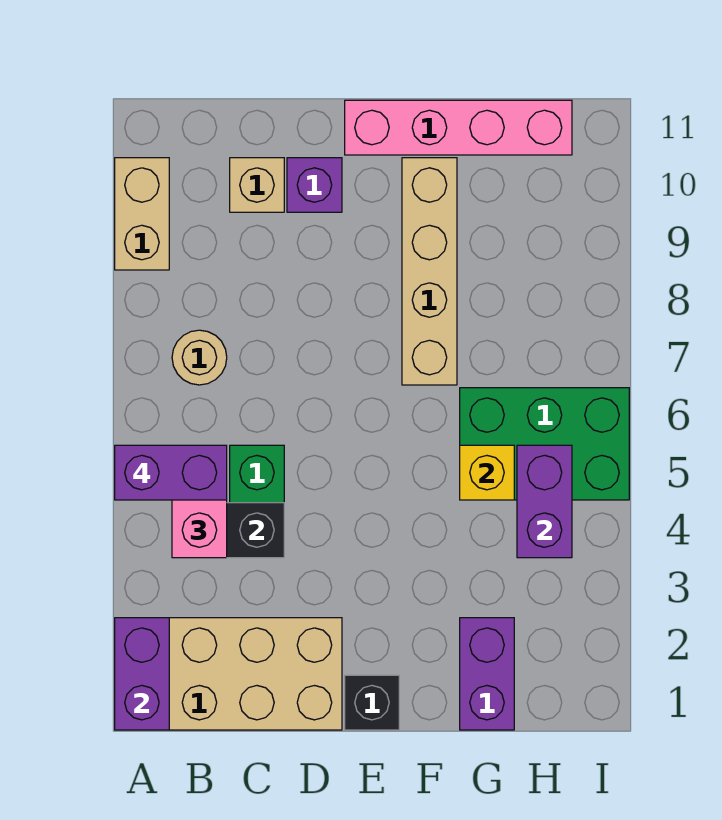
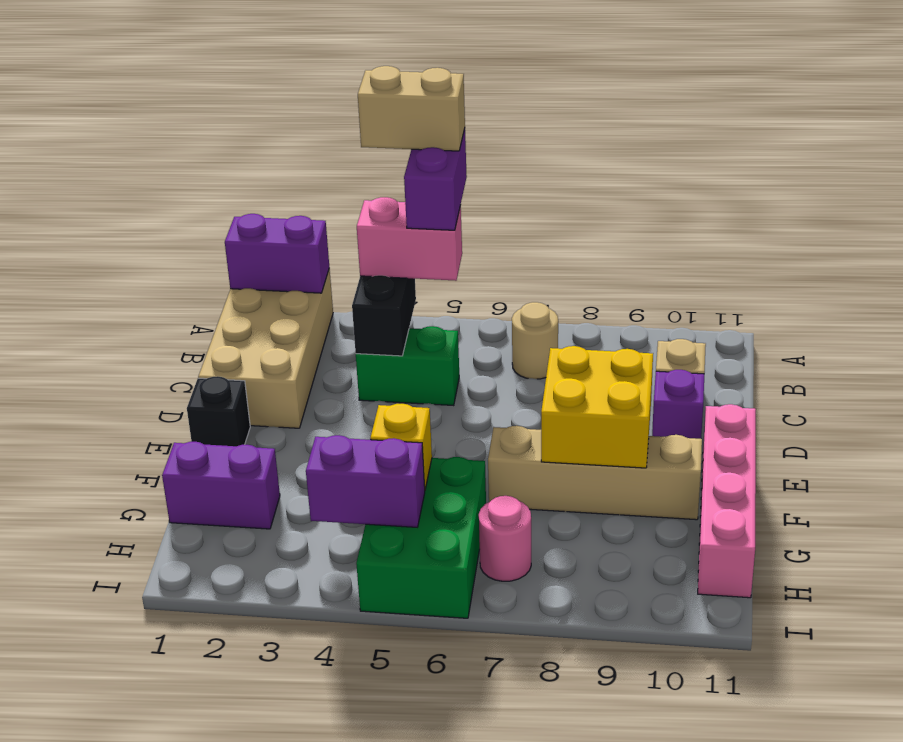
tan brick A9:A10 level 1 -> tan brick A4:A5 level 5
none -> yellow brick E8:F9 level 2
none -> pink round brick H7 level 1

